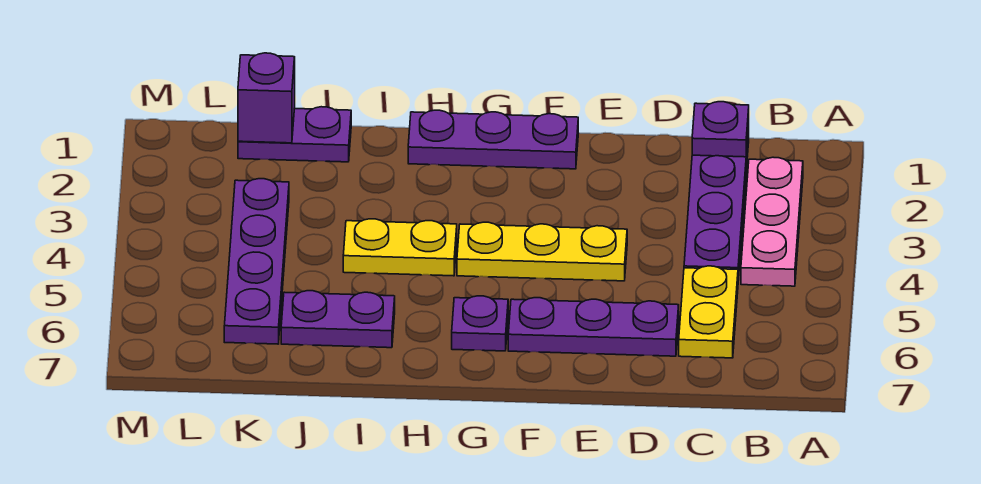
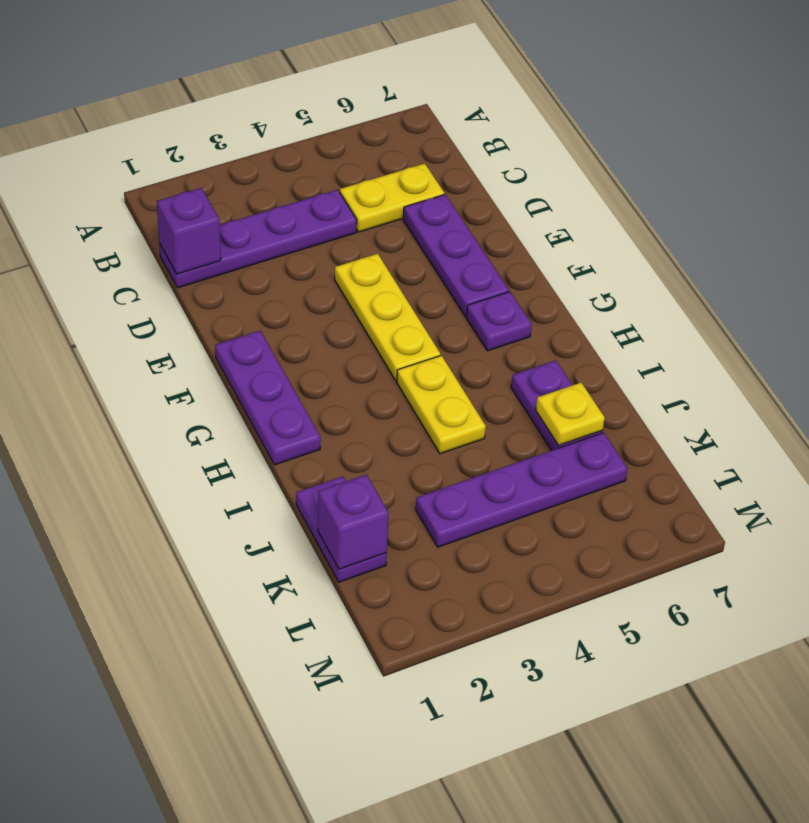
pink plate B2:B4 level 1 -> none
purple plate C1 level 2 -> purple brick C1 level 2
none -> yellow plate J6 level 2

